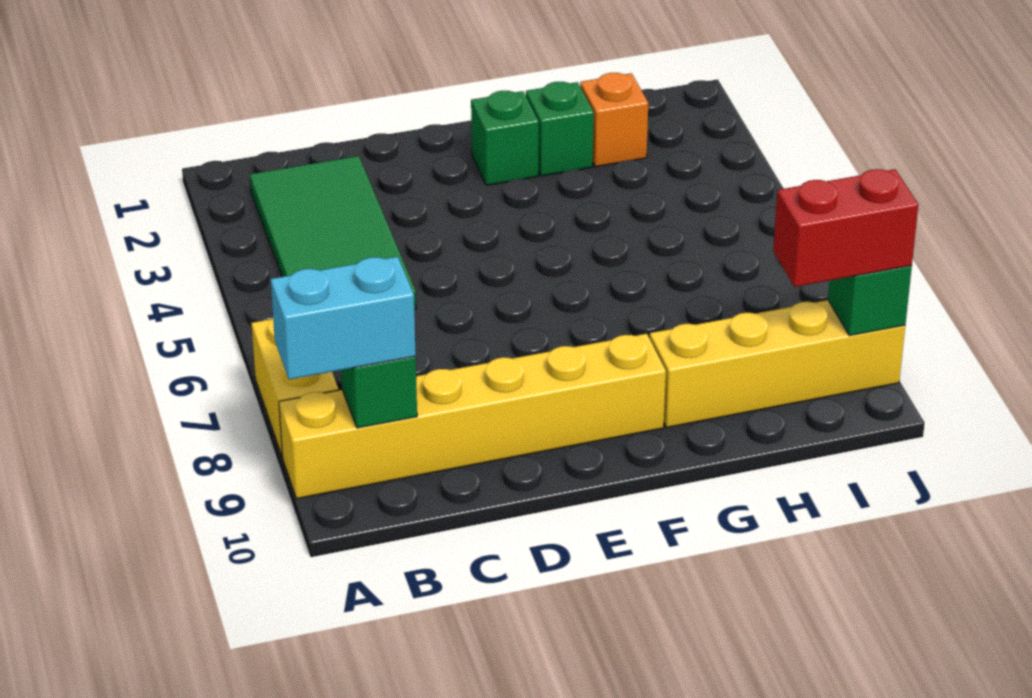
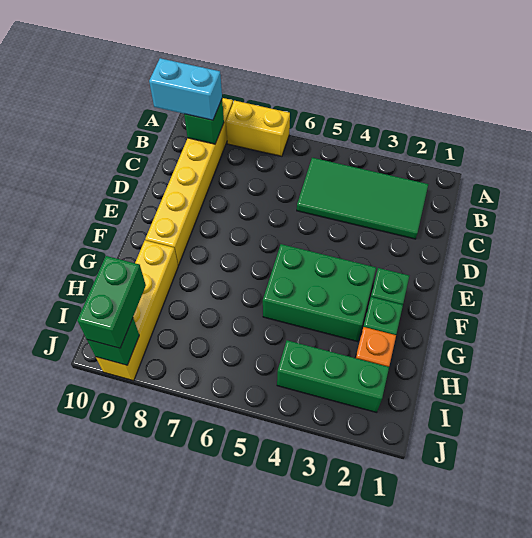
cyan brick A9:B9 level 3 -> cyan brick B9:B10 level 3
none -> green brick F3:G5 level 1
none -> green brick I2:I4 level 1
red brick I9:J9 level 3 -> green brick I9:J9 level 3

